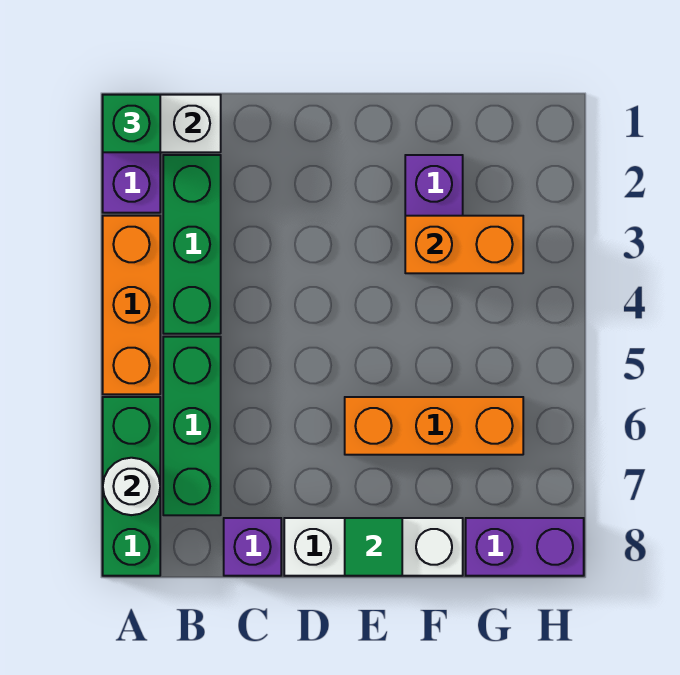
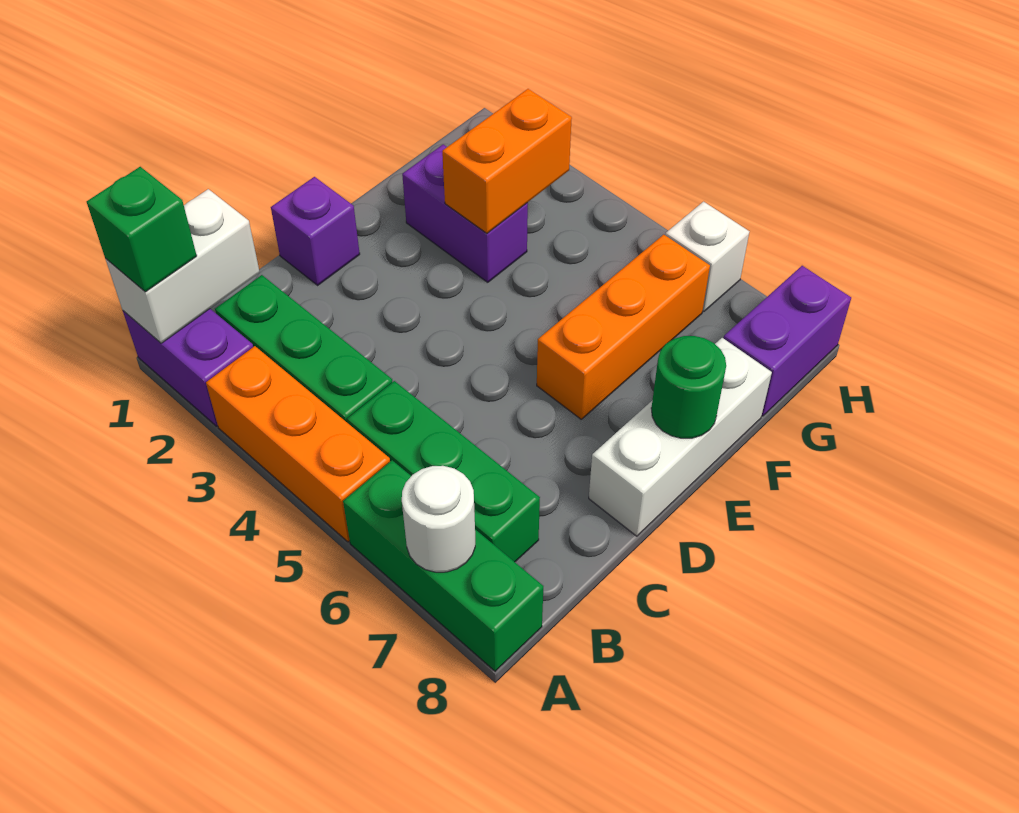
purple brick C8 level 1 -> purple brick D1 level 1
green tile E8 level 2 -> green round brick E8 level 2
none -> white brick H6 level 1

